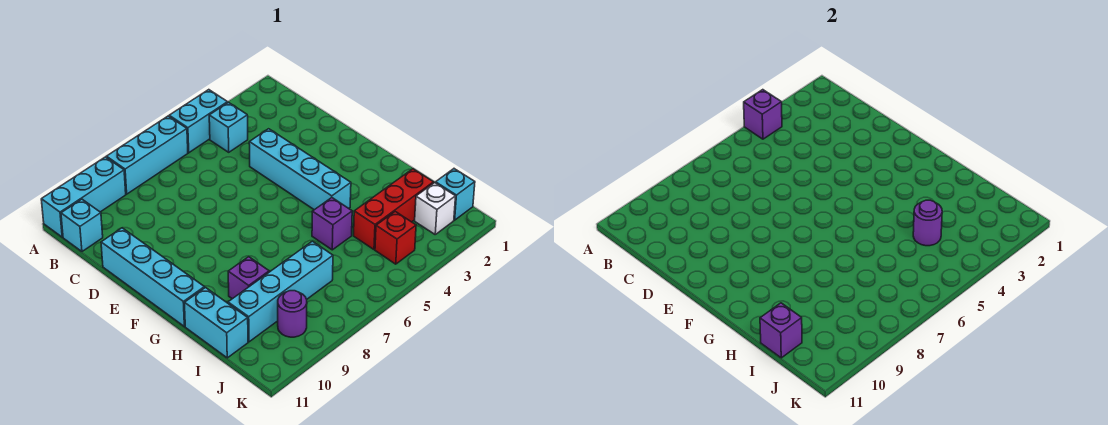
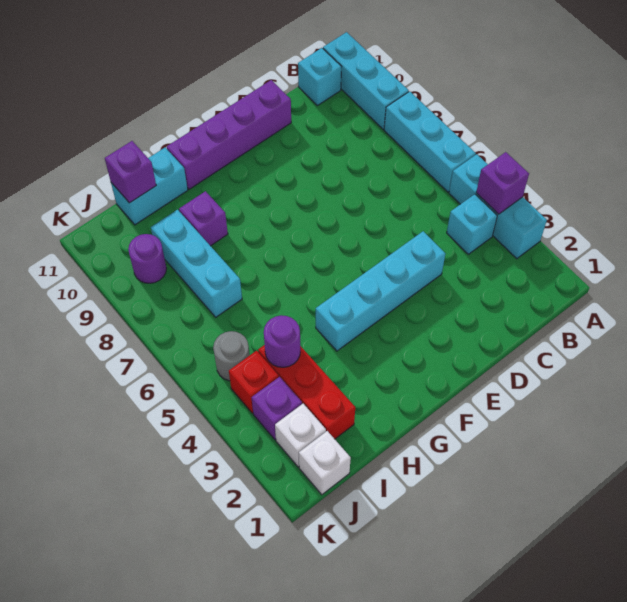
cyan brick A4:A5 level 1 -> cyan brick A3:A5 level 1
cyan brick D11:G11 level 1 -> purple brick D11:G11 level 1
purple brick H5 level 1 -> purple brick J3 level 1
cyan brick I7:I10 level 1 -> cyan brick I7:I9 level 1
cyan brick J1 level 1 -> white brick J1 level 1
none -> grey round brick J5 level 1

